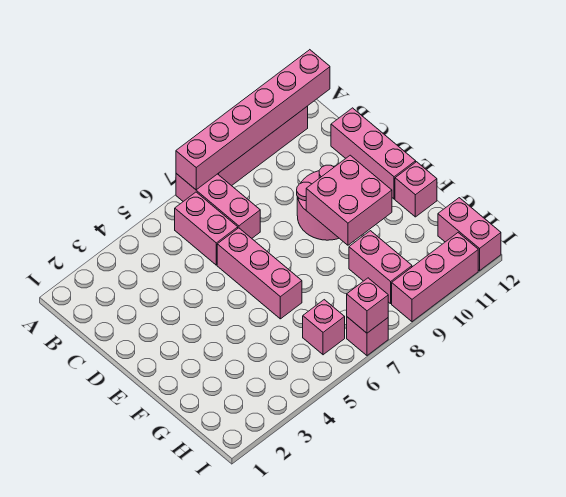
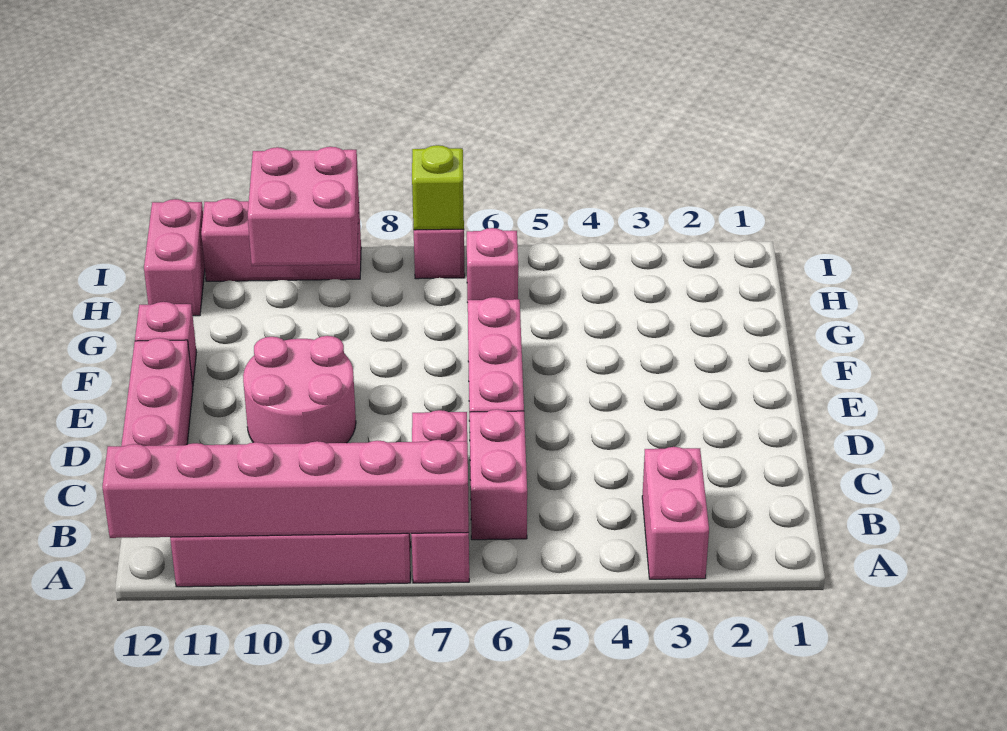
pink brick E9:F10 level 2 -> pink brick H9:I10 level 2
pink brick G9:H9 level 1 -> pink brick A3:B3 level 1
pink brick I7 level 2 -> lime brick I7 level 2

